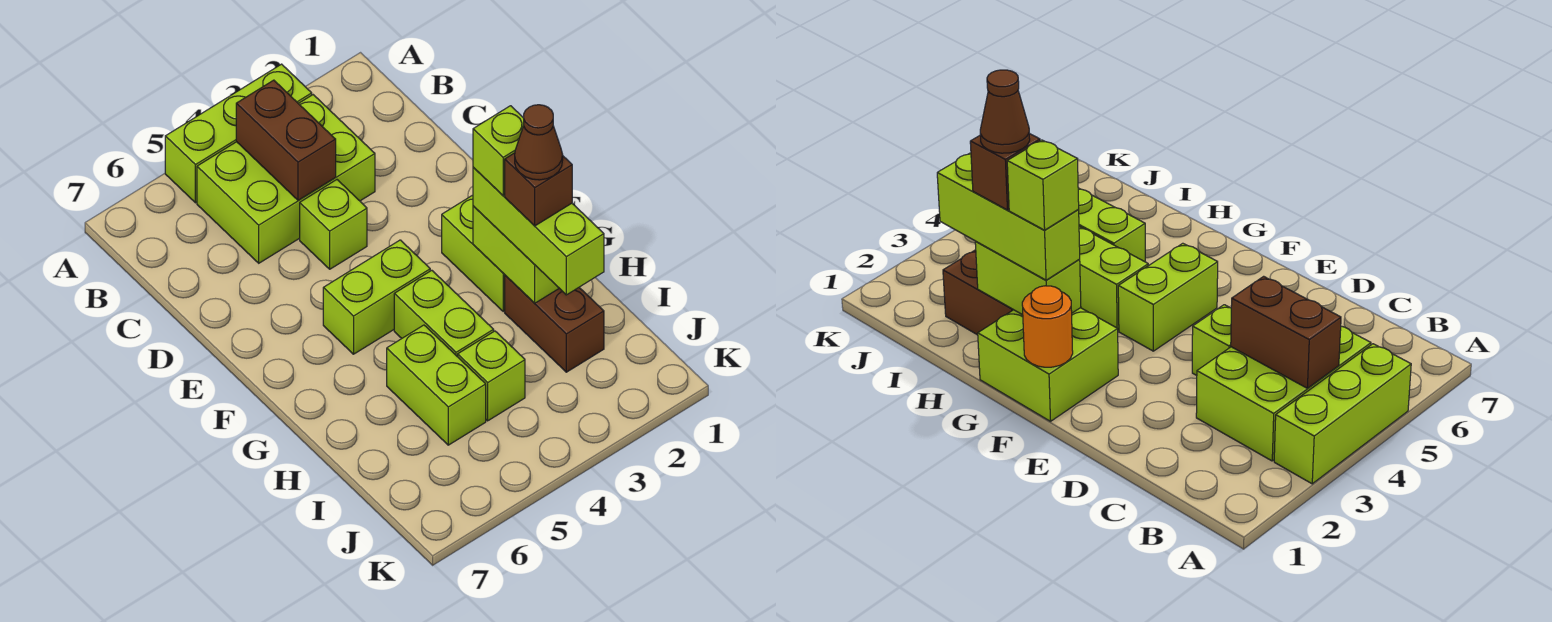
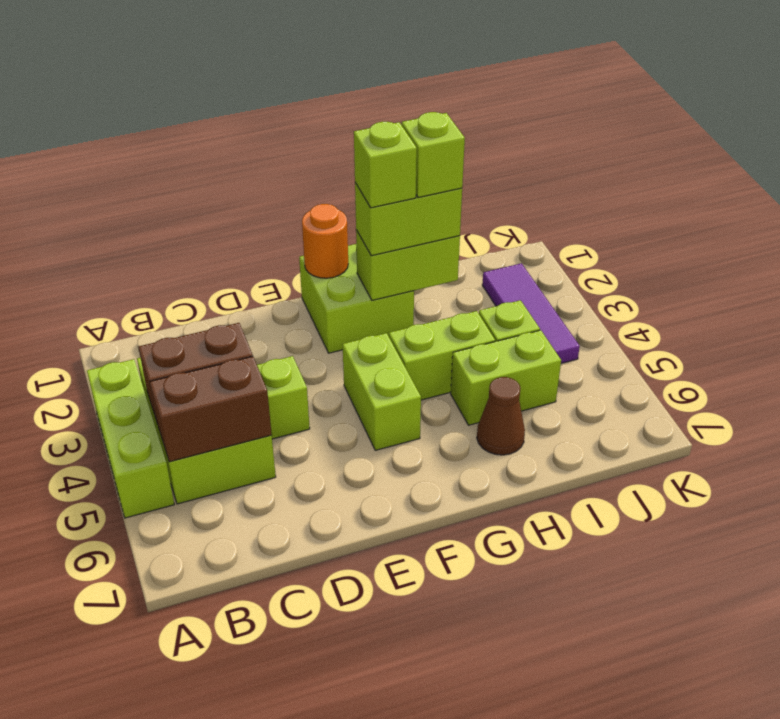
lime brick G2:I2 level 3 -> lime brick G2:H2 level 3
brown brick H2:I2 level 1 -> brown brick B5:C5 level 2
brown brick H2 level 4 -> lime brick H2 level 4
brown cone H2 level 5 -> brown cone H6 level 1
none -> purple tile J2:J4 level 1

